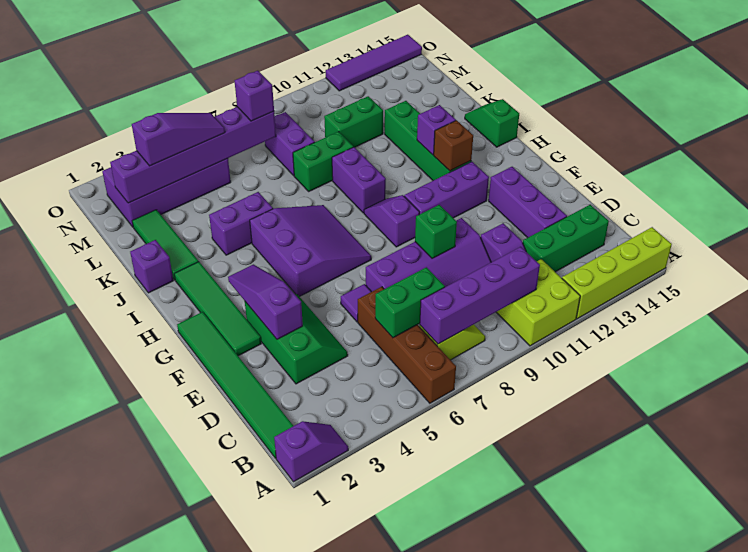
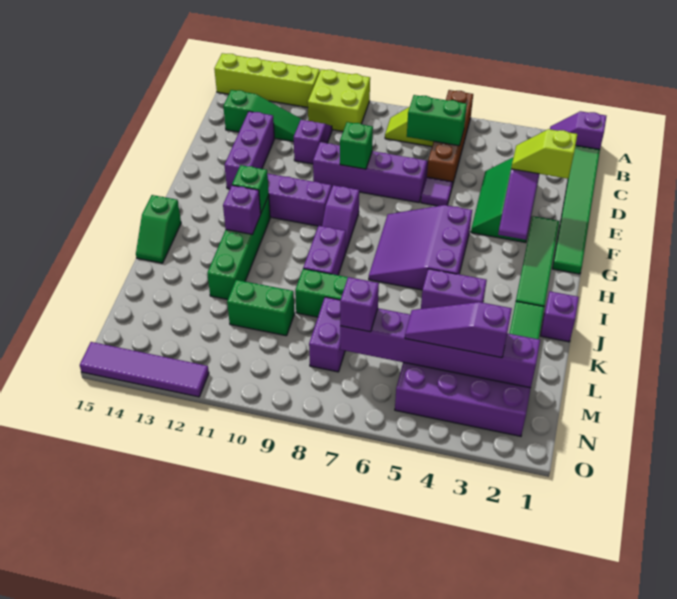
purple brick B7:B10 level 2 -> none
green brick C12:C14 level 1 -> green slope C12:C14 level 1 top 14
none -> lime slope E2:E3 level 3 top 2
brown brick H12 level 2 -> green brick H12 level 2

